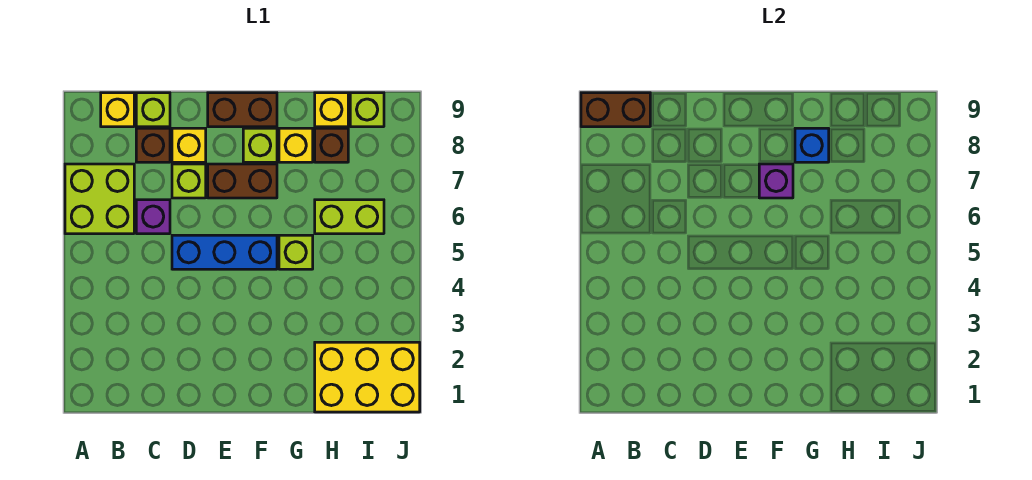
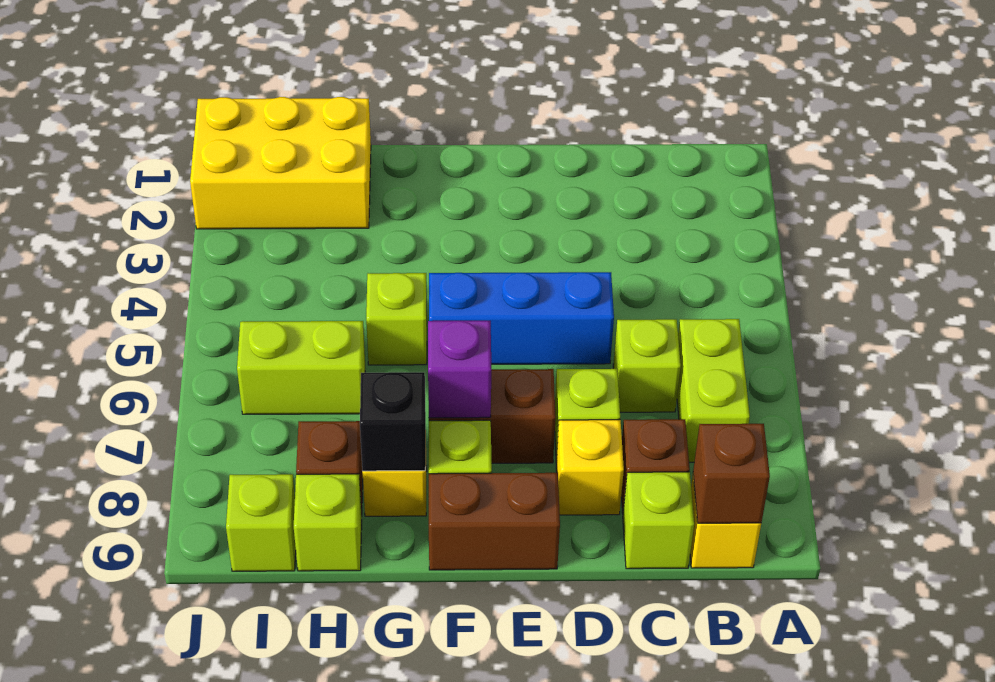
lime brick A6:B7 level 1 -> lime brick B6:B7 level 1
brown brick A9:B9 level 2 -> brown brick B9 level 2
purple brick C6 level 1 -> lime brick C6 level 1
blue brick G8 level 2 -> black brick G8 level 2
yellow brick H9 level 1 -> lime brick H9 level 1

